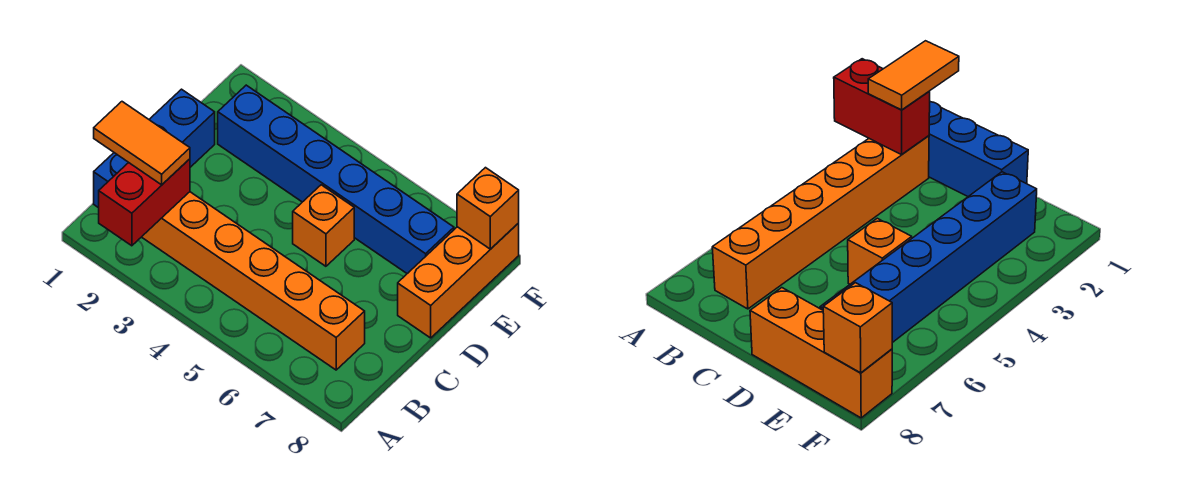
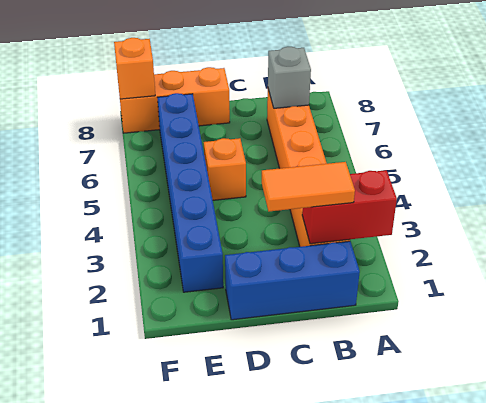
orange tile B1:B2 level 3 -> orange tile B2:C2 level 3
none -> grey brick B7 level 2

